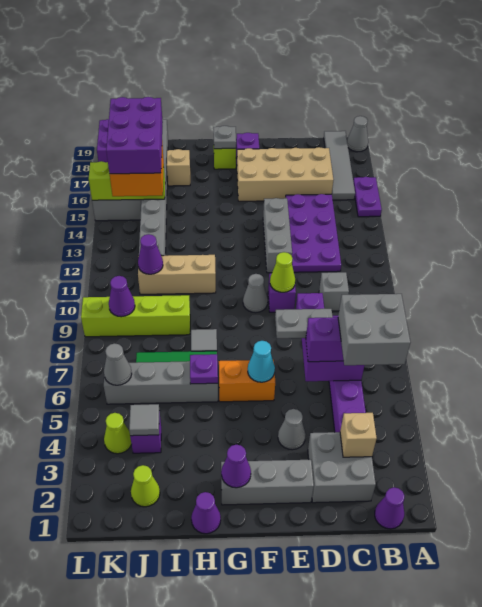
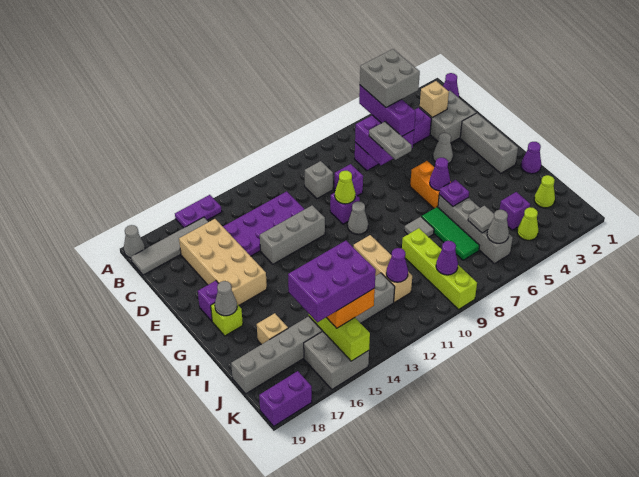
cyan cone F6 level 2 -> none
purple cone G2 level 2 -> purple cone G6 level 2
grey plate G18 level 2 -> grey cone G18 level 2
grey tile J4 level 2 -> grey tile J6 level 2

